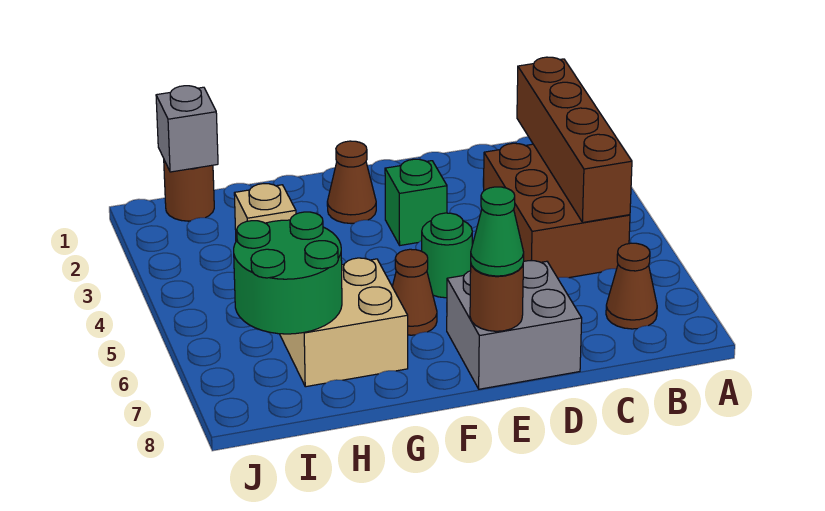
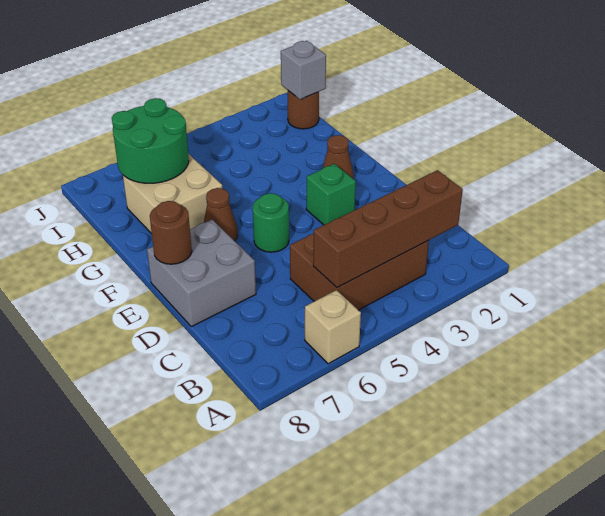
brown cone B7 level 1 -> none
green cone E8 level 3 -> none
tan brick H3 level 1 -> tan brick A6 level 1

